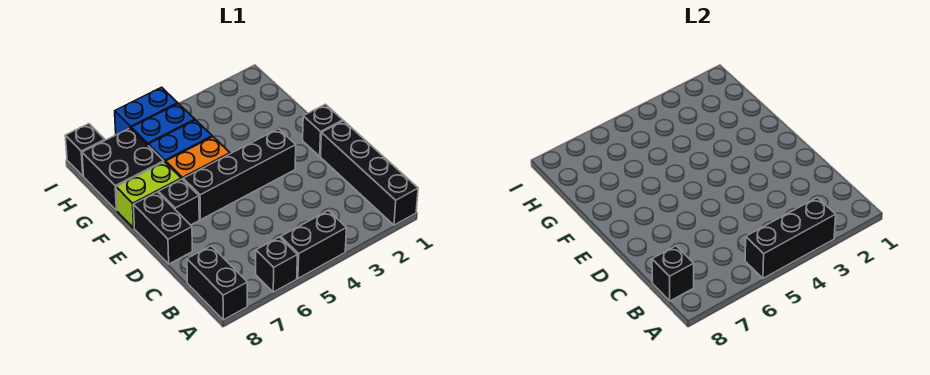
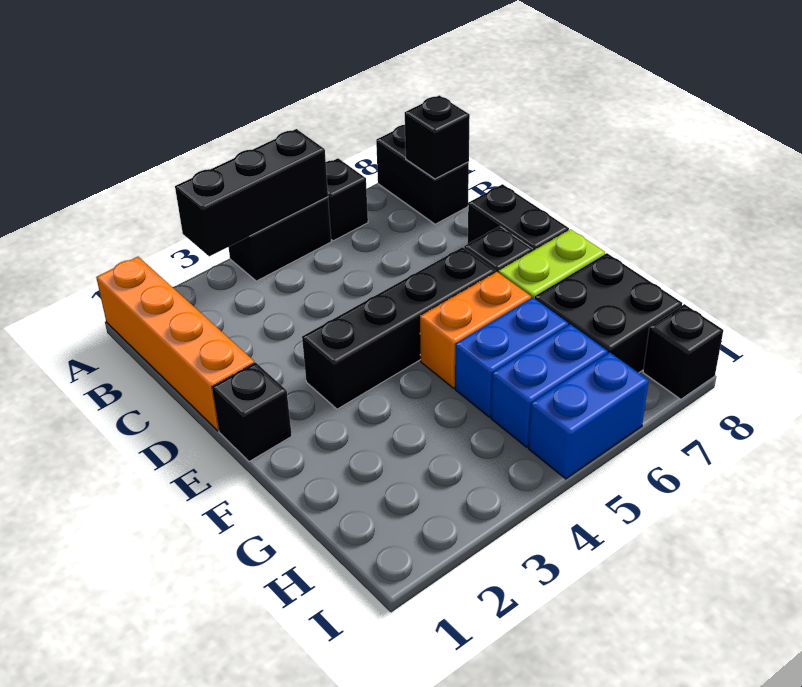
black brick A1:D1 level 1 -> orange brick A1:D1 level 1

